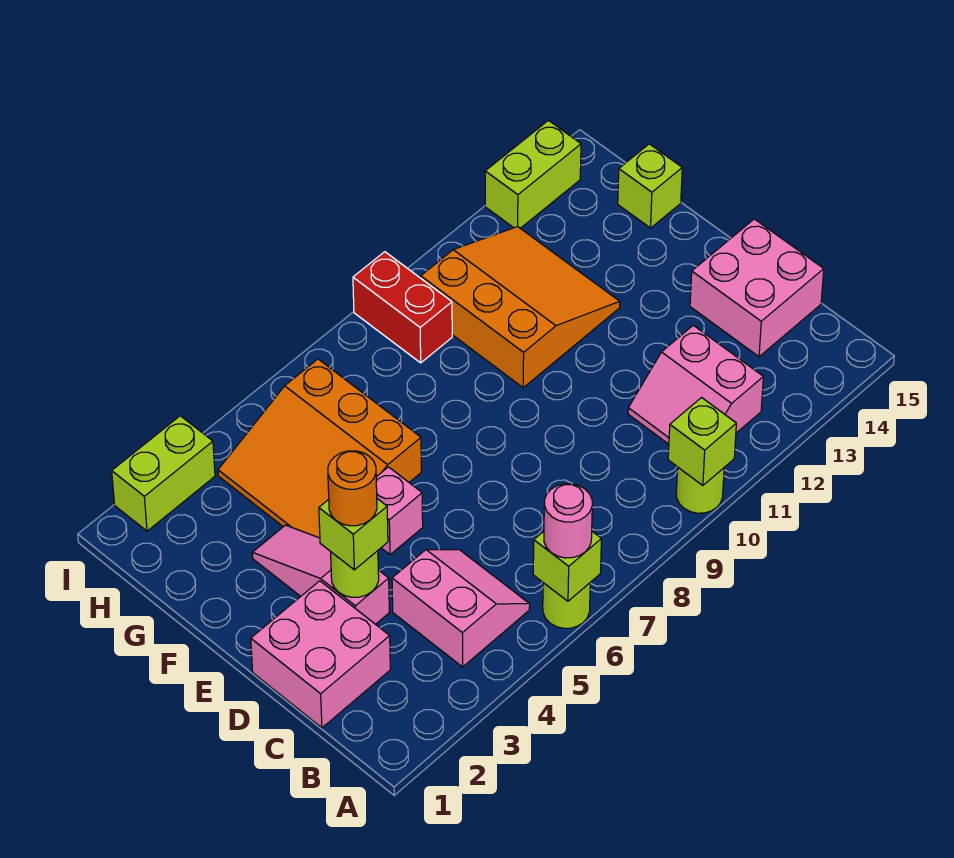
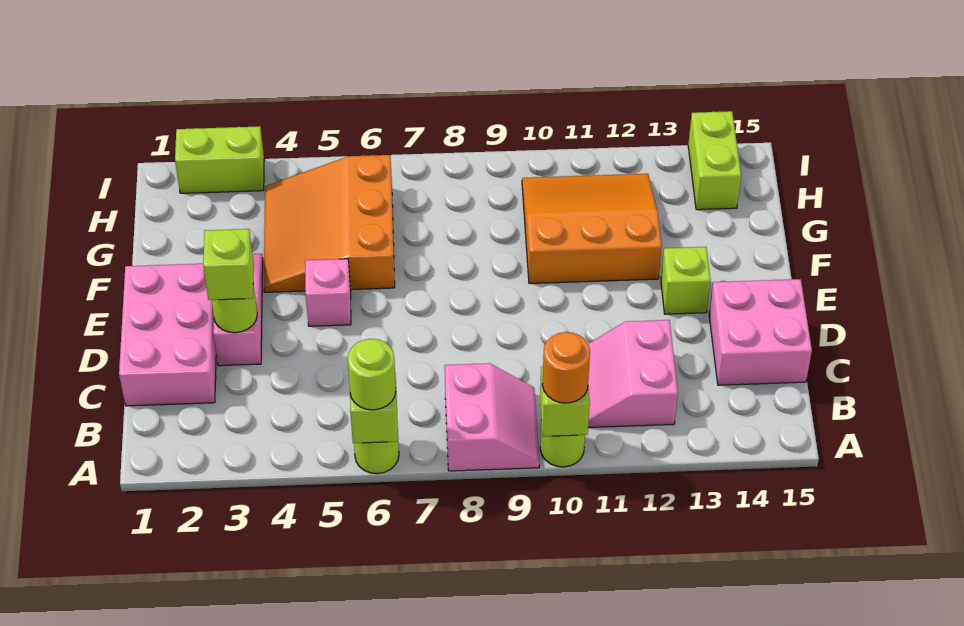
pink round brick A6 level 3 -> lime round brick A6 level 3
pink slope B4:C5 level 1 top 4 -> pink slope A8:B9 level 1 top 8
pink brick C1:D2 level 1 -> pink brick C1:E2 level 1
orange round brick D3 level 4 -> orange round brick A10 level 3
orange slope F10:H12 level 1 top 10 -> orange slope F10:H12 level 1 top F
lime brick G15 level 1 -> lime brick E13 level 1
red brick H9:I9 level 1 -> none
lime brick I13:I14 level 1 -> lime brick H14:I14 level 1

